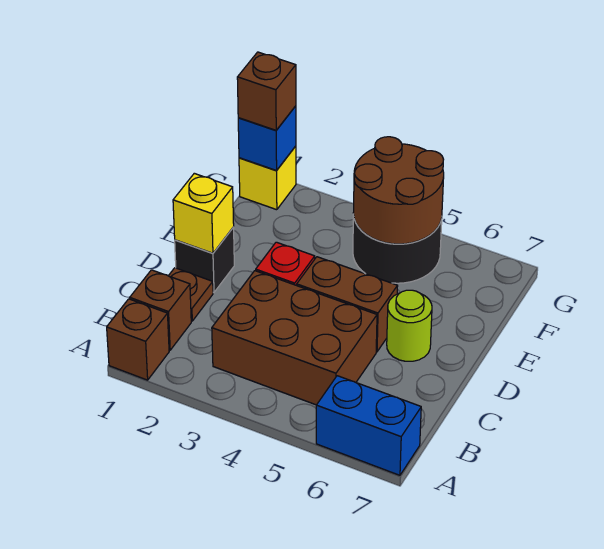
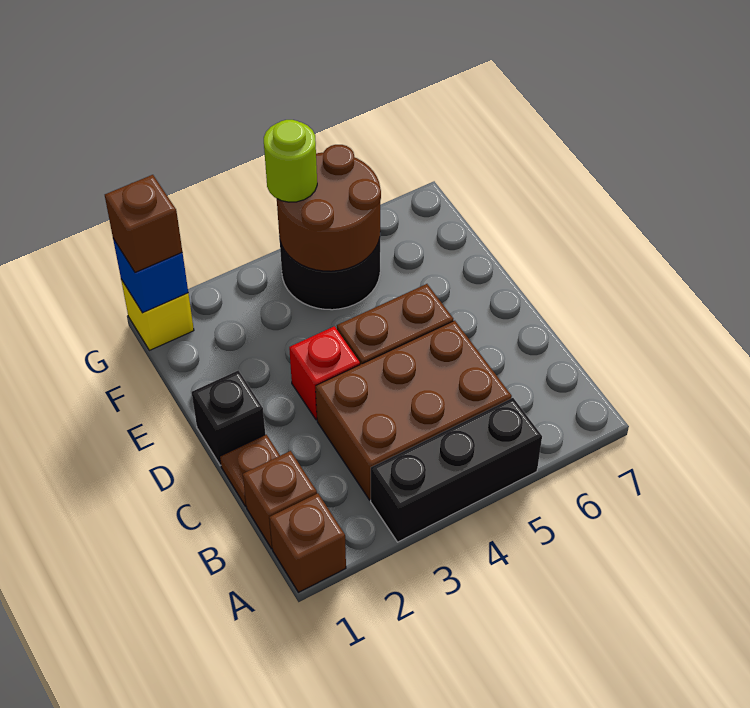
none -> black brick A3:A5 level 1
blue brick A6:A7 level 1 -> none
yellow brick D1 level 2 -> none
lime round brick D6 level 1 -> lime round brick G4 level 3

